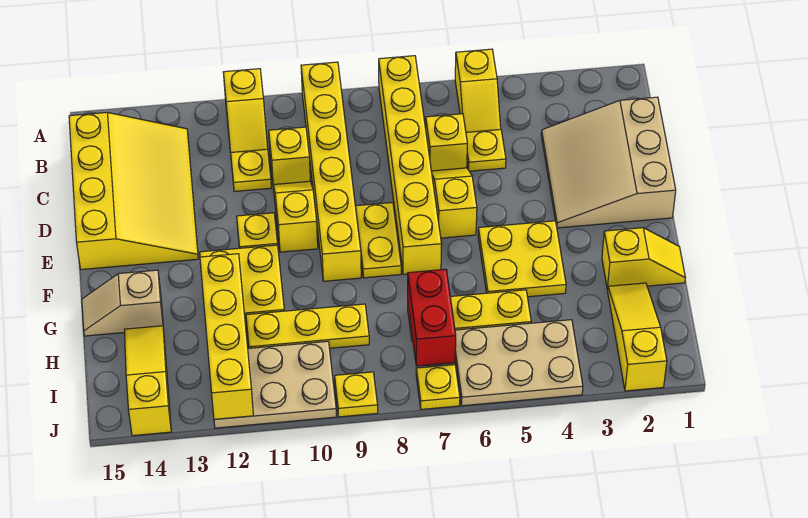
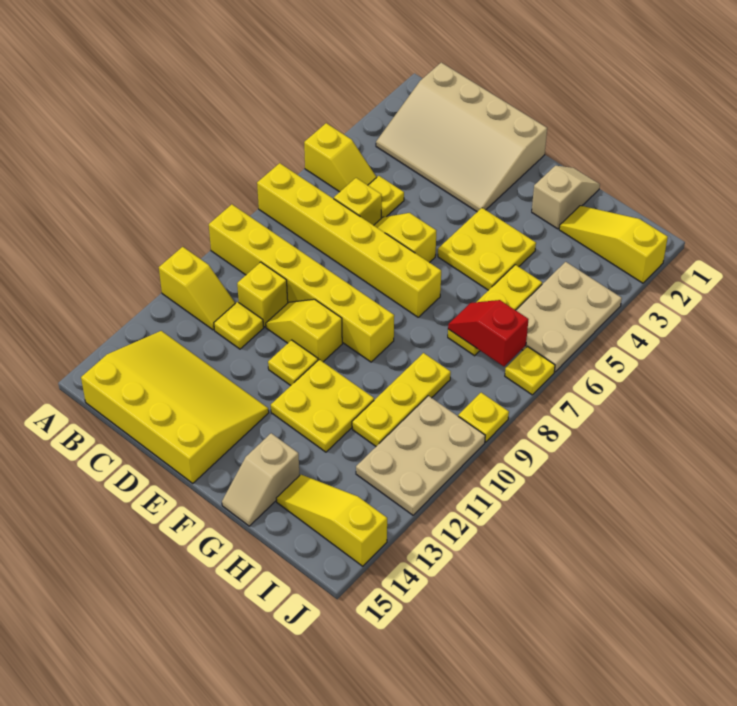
tan slope C1:E3 level 1 top 1 -> tan slope B1:E3 level 1 top 1
yellow plate E8:F8 level 1 -> none
yellow slope G1:G2 level 1 top 2 -> tan slope G1:G2 level 1 top 2
yellow brick G12:J12 level 2 -> none
red brick H7:I7 level 2 -> red slope H7:I7 level 2 top I

